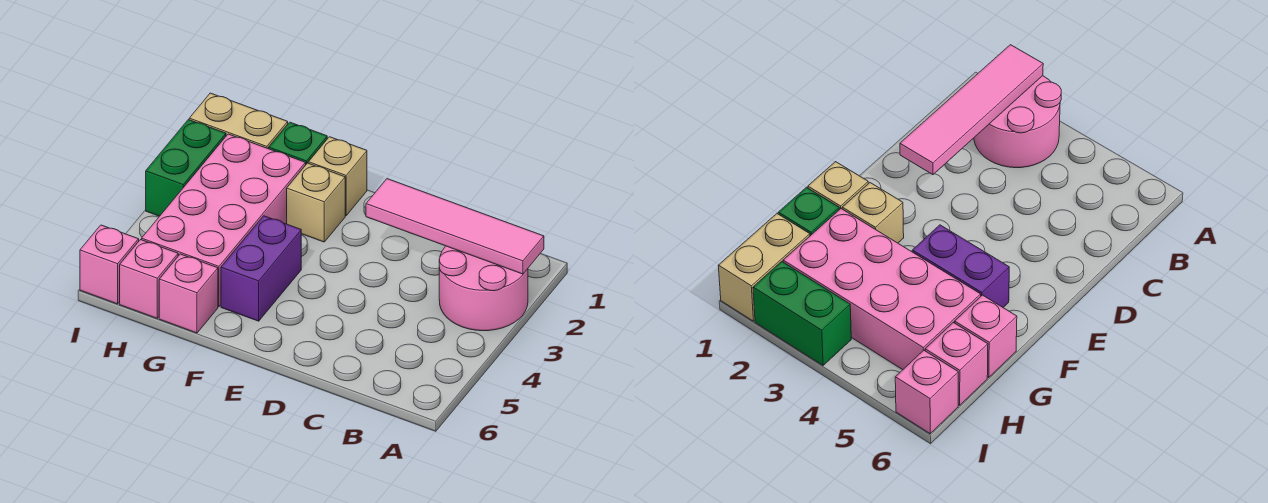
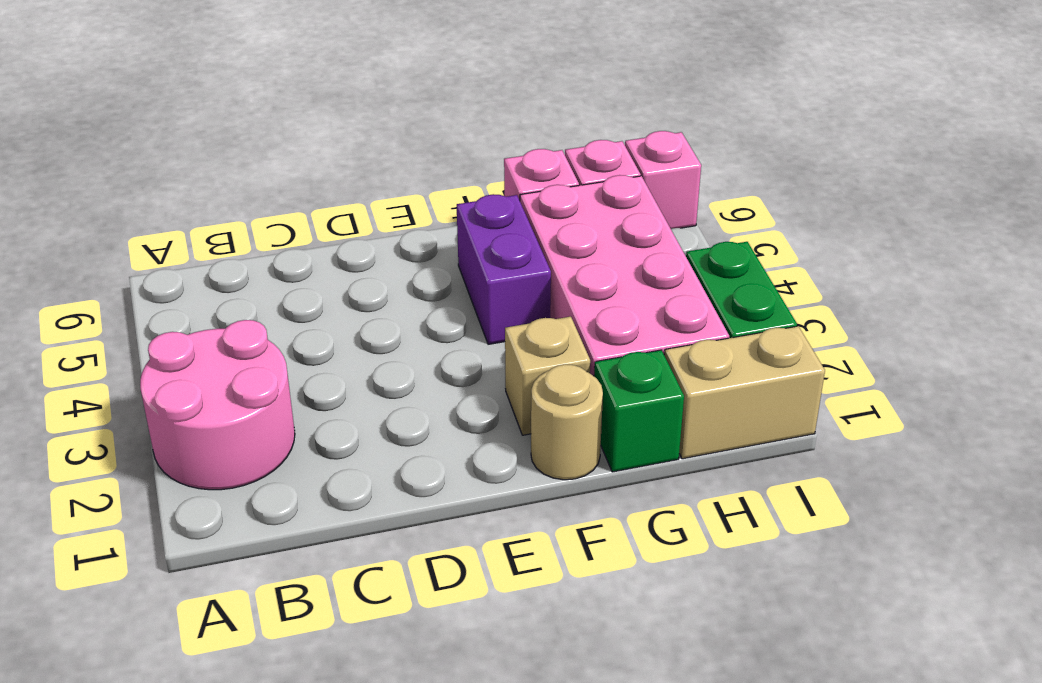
pink tile A2:D2 level 2 -> none
tan brick F1 level 1 -> tan round brick F1 level 1

